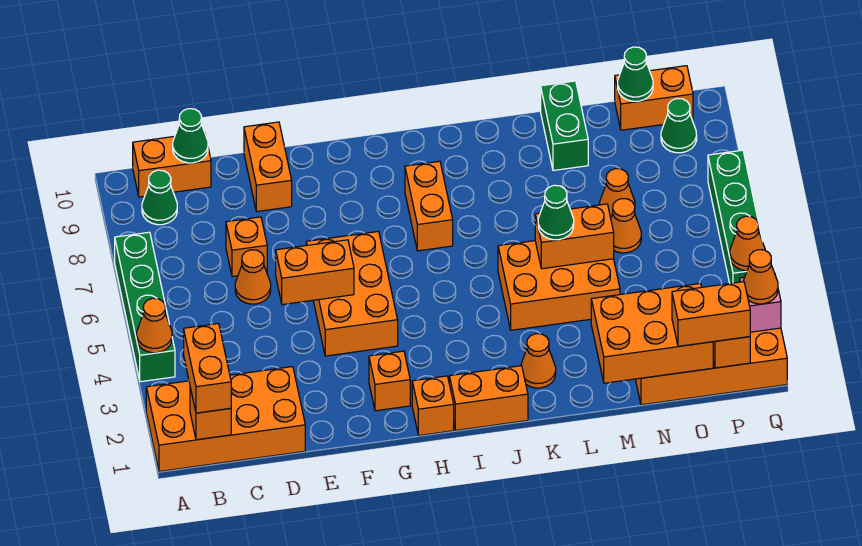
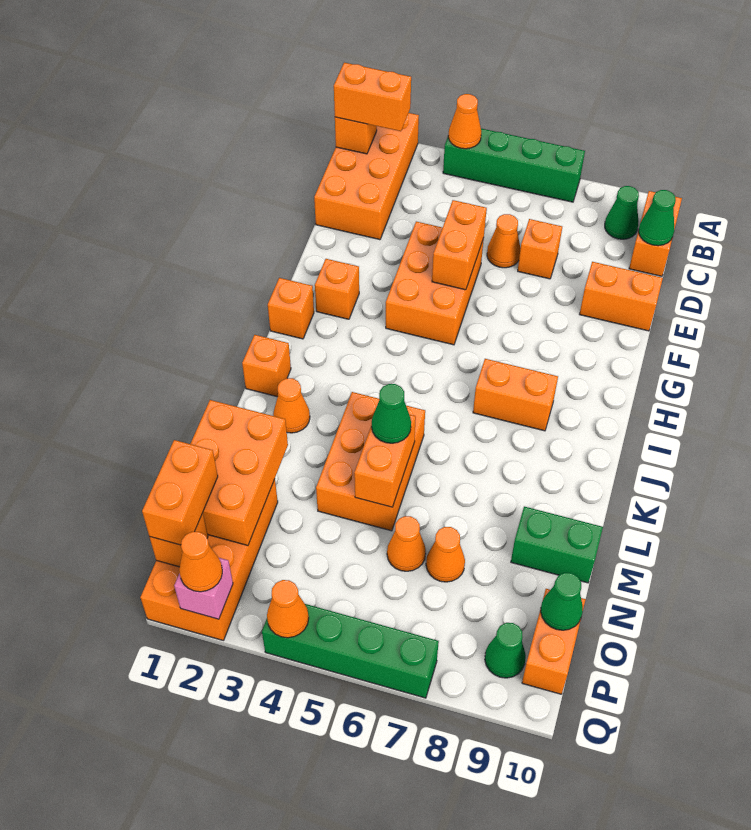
orange brick F4:G6 level 1 -> orange brick E4:G5 level 1
orange brick I1:J1 level 1 -> orange brick J1 level 1

